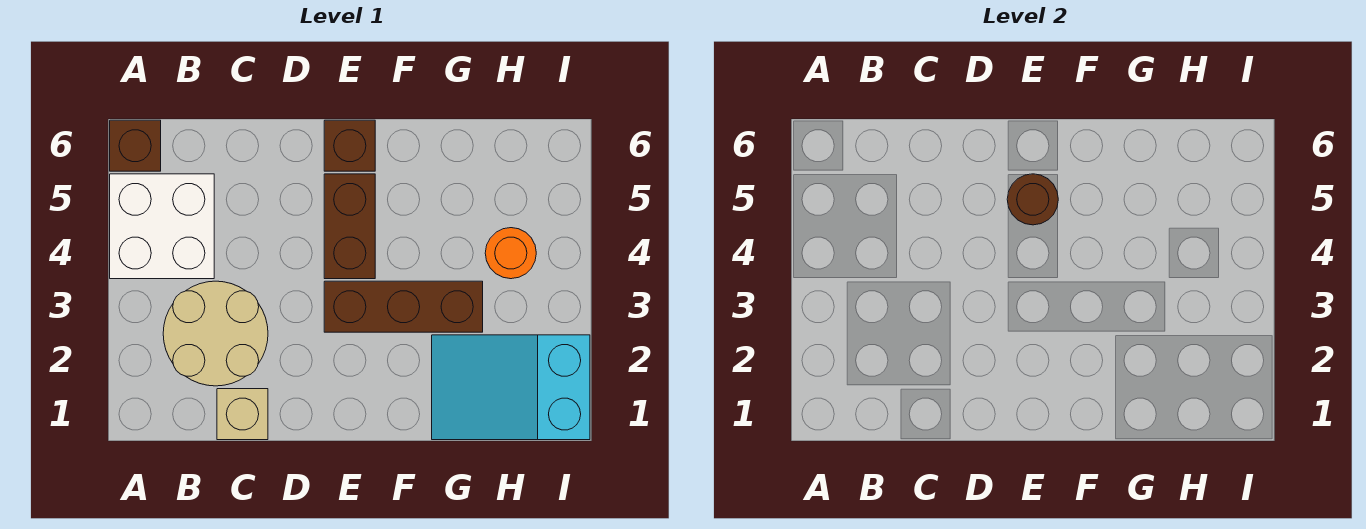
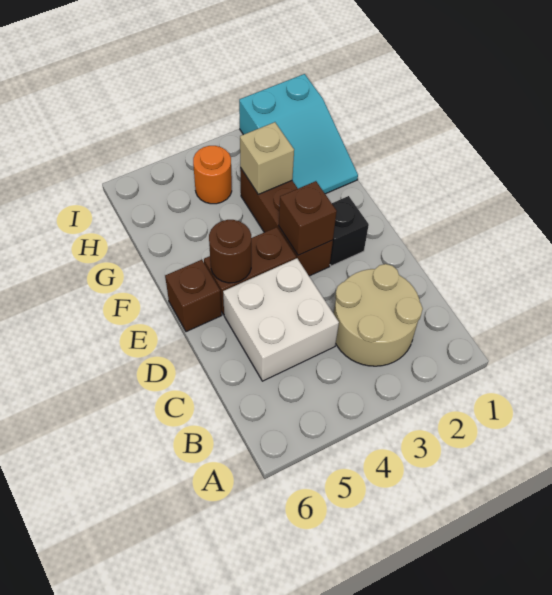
white brick A4:B5 level 1 -> white brick C4:D5 level 1
brown brick A6 level 1 -> brown brick E3 level 2
tan brick C1 level 1 -> tan brick G3 level 2
none -> black brick E2 level 1

